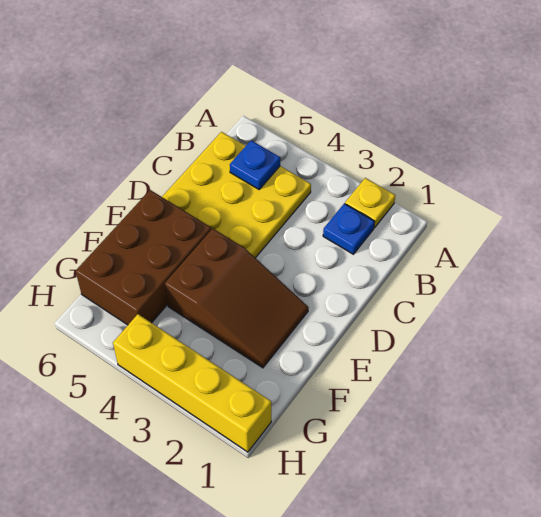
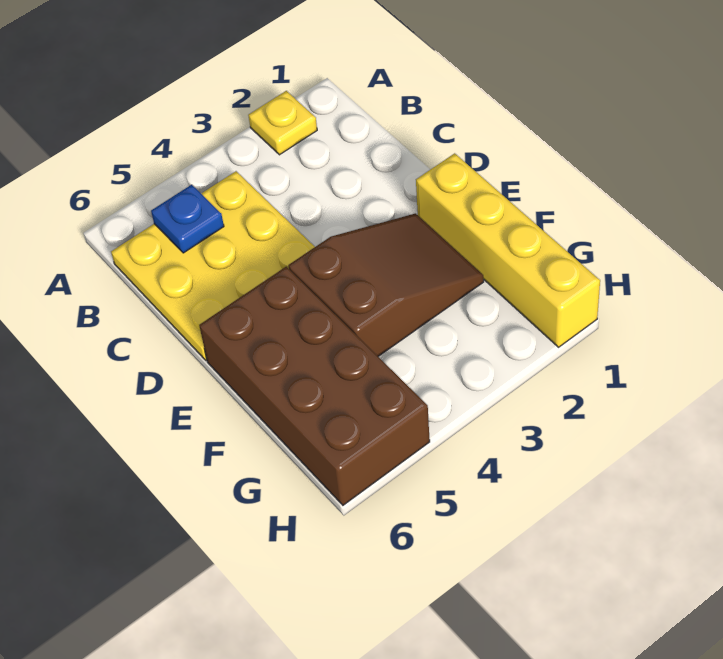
blue plate B2 level 1 -> none
brown brick E5:G6 level 1 -> brown brick E5:H6 level 1
yellow brick H1:H4 level 1 -> yellow brick E1:H1 level 1

